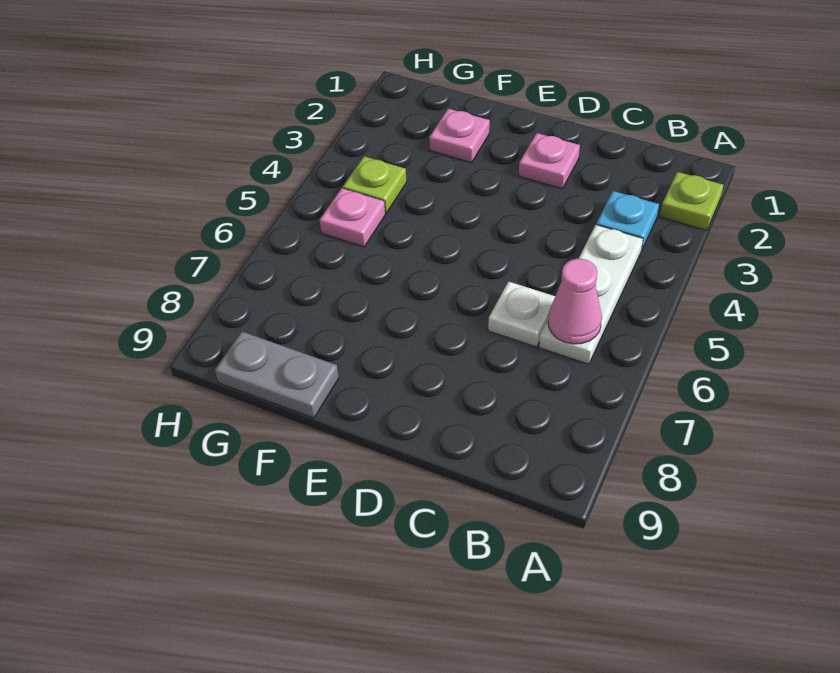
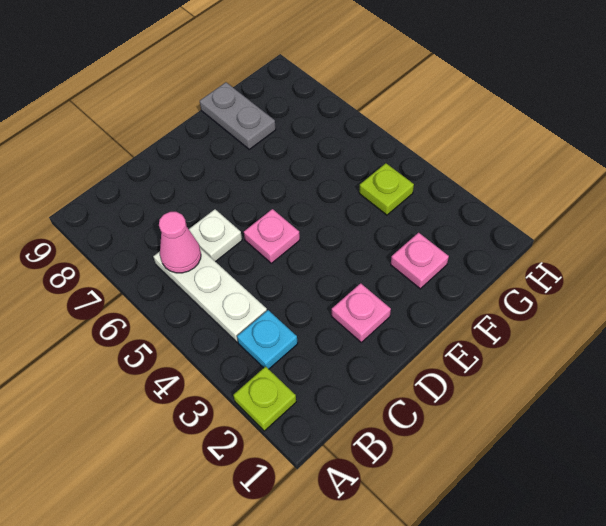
grey plate F9:G9 level 1 -> grey plate F8:F9 level 1
pink plate G5 level 1 -> pink plate D5 level 1

